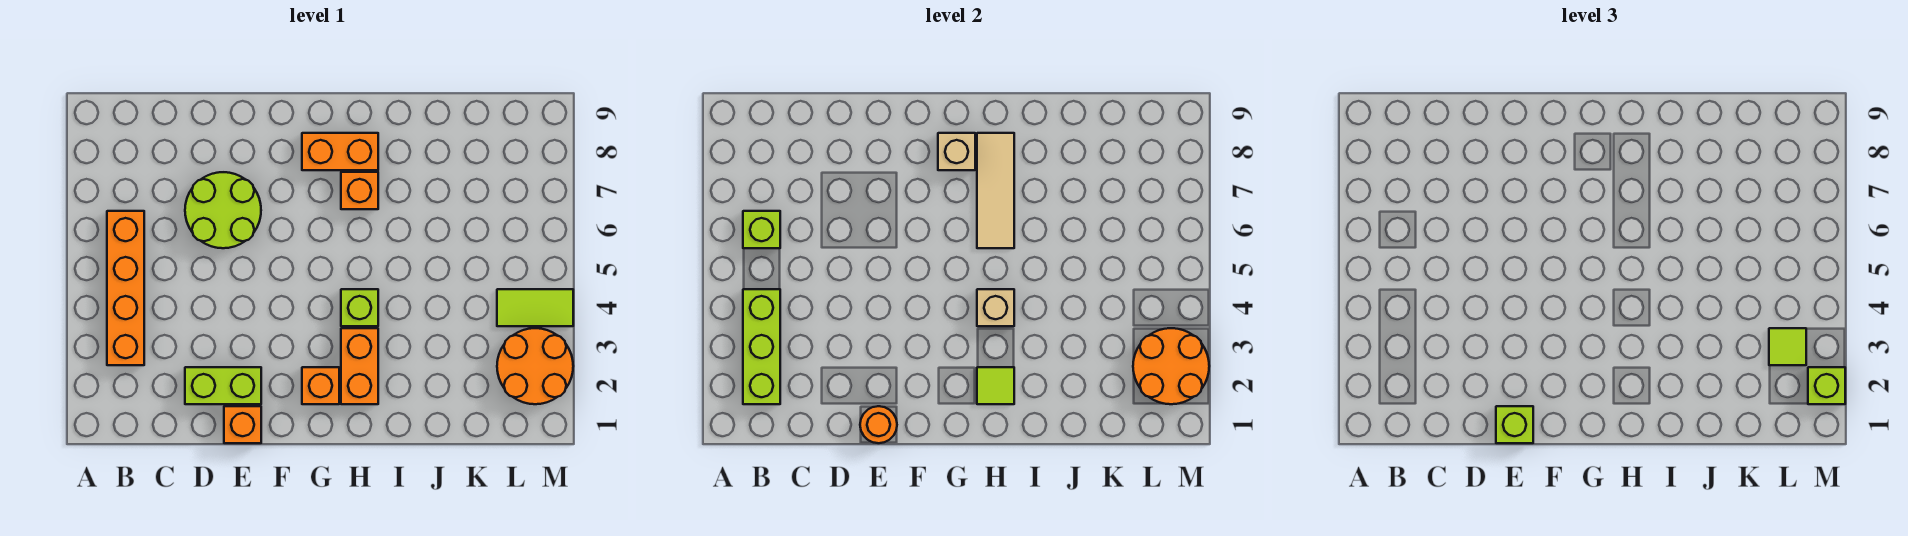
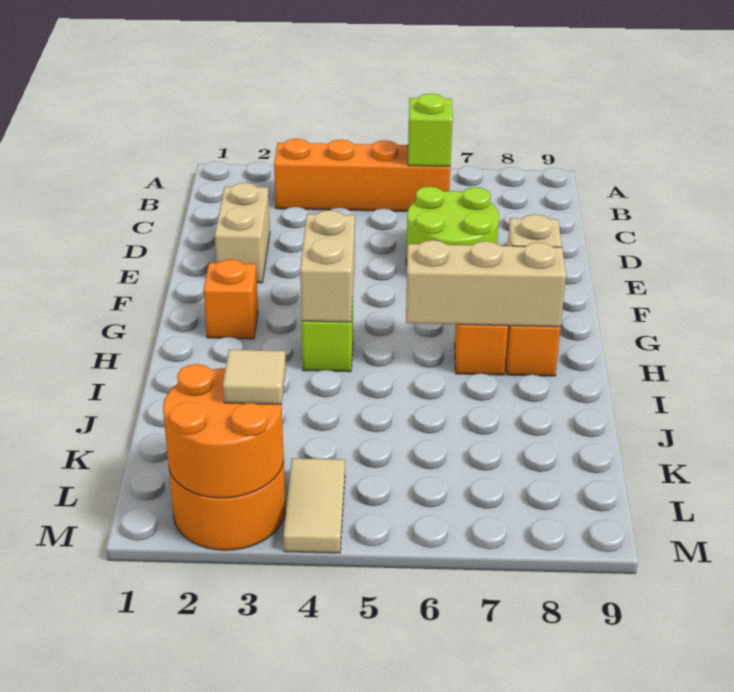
lime brick B2:B4 level 2 -> none
lime brick D2:E2 level 1 -> tan brick D2:E2 level 1
orange brick E1 level 1 -> none
orange round brick E1 level 2 -> none
lime brick E1 level 3 -> none
orange brick H2:H3 level 1 -> none
lime tile H2 level 2 -> none
tan brick H4 level 2 -> tan brick G4:H4 level 2
tan tile H6:H8 level 2 -> tan brick H6:H8 level 2
lime tile L3 level 3 -> tan tile L3 level 3
lime tile L4:M4 level 1 -> tan tile L4:M4 level 1
lime brick M2 level 3 -> none

